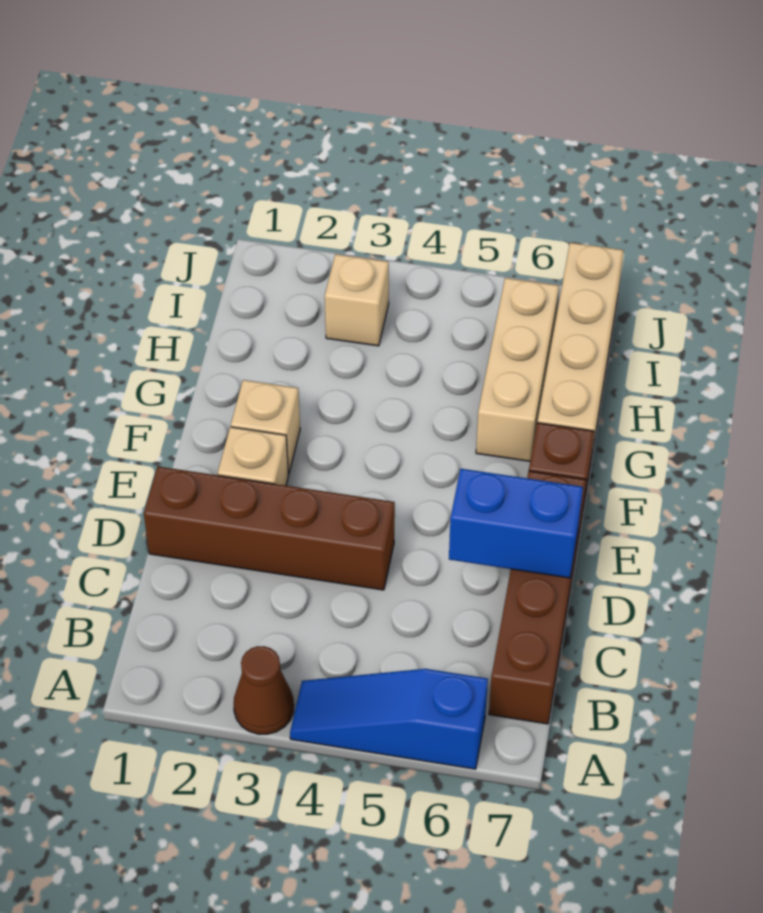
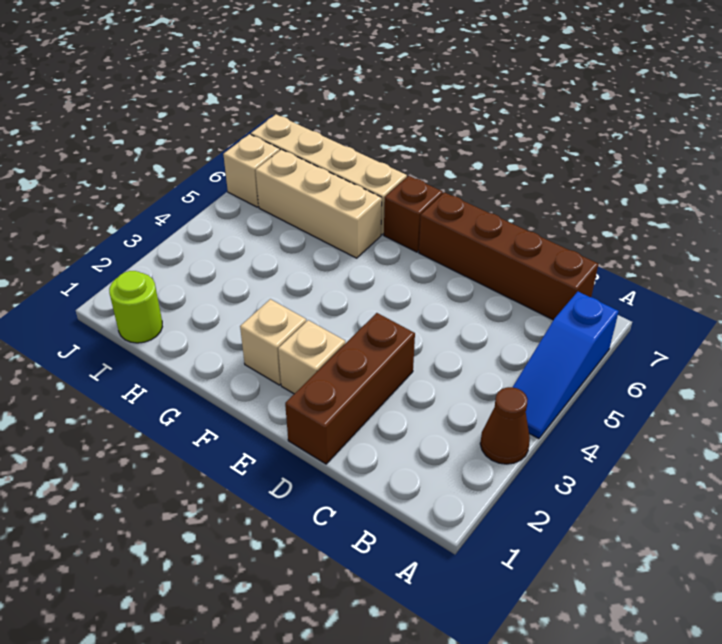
brown brick D1:D4 level 1 -> brown brick D1:D3 level 1
blue brick D6:D7 level 2 -> none
none -> lime round brick I1 level 1
tan brick I3 level 1 -> tan brick J6 level 1

